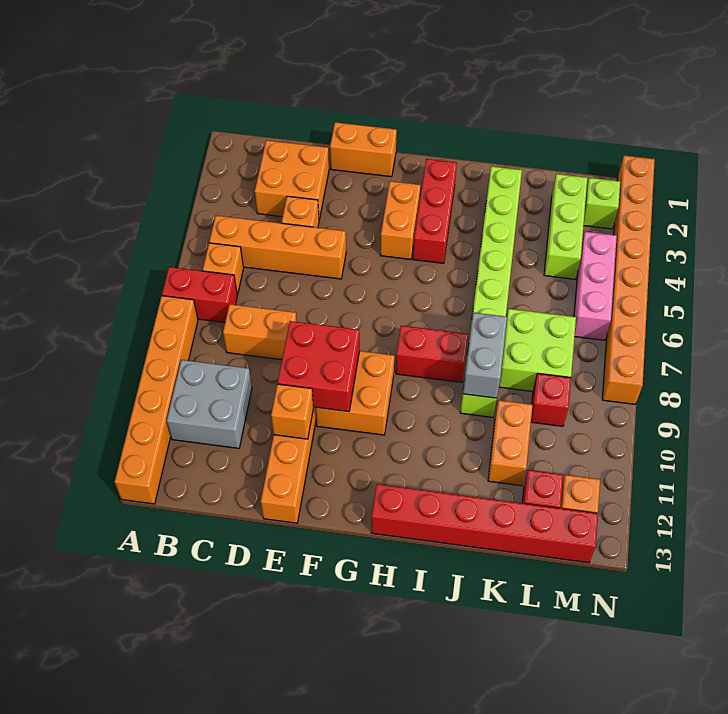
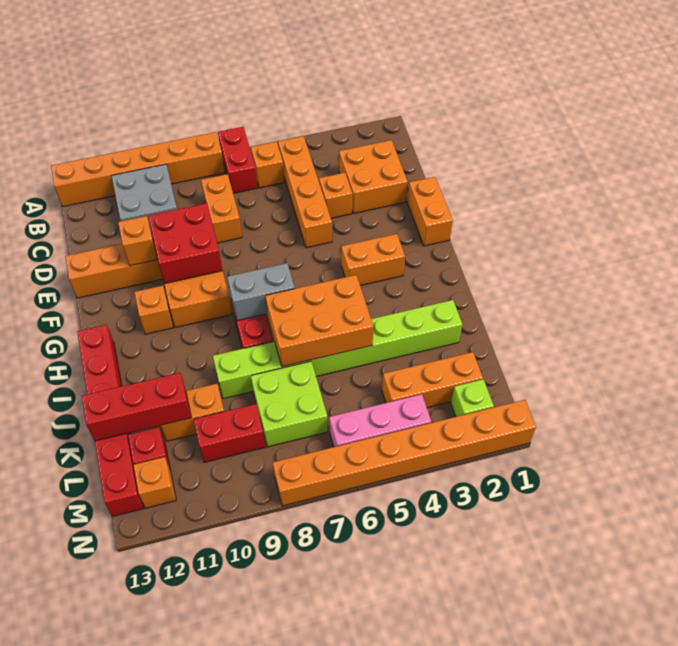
none -> orange brick G11 level 1
red brick H2:H4 level 1 -> red brick K11:K13 level 2
none -> orange brick I5:J7 level 2
grey brick J8:J9 level 2 -> grey brick H7:H8 level 2
lime brick L2:L4 level 1 -> orange brick L2:L4 level 1
red brick L9 level 1 -> red brick L9:L10 level 1

